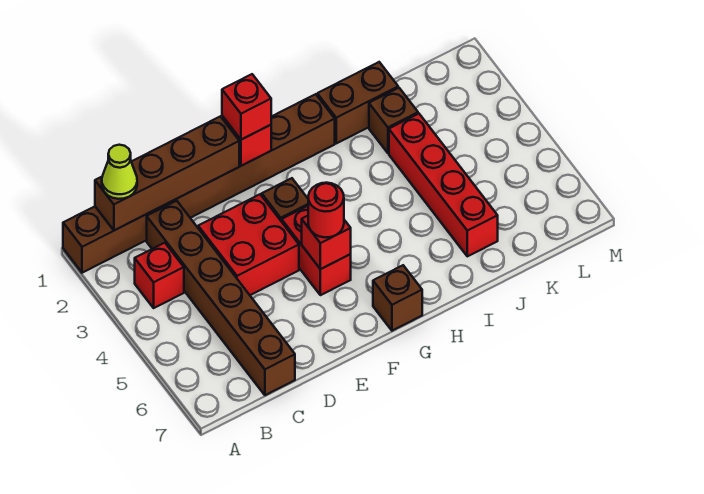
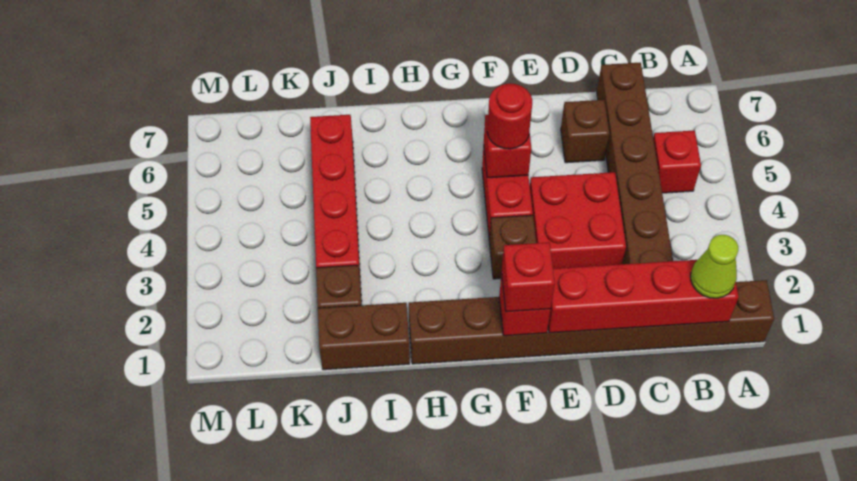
brown brick B1:E1 level 2 -> red brick B1:E1 level 2
red brick B3 level 1 -> red brick B5 level 1
brown brick G7 level 1 -> brown brick D6 level 1

